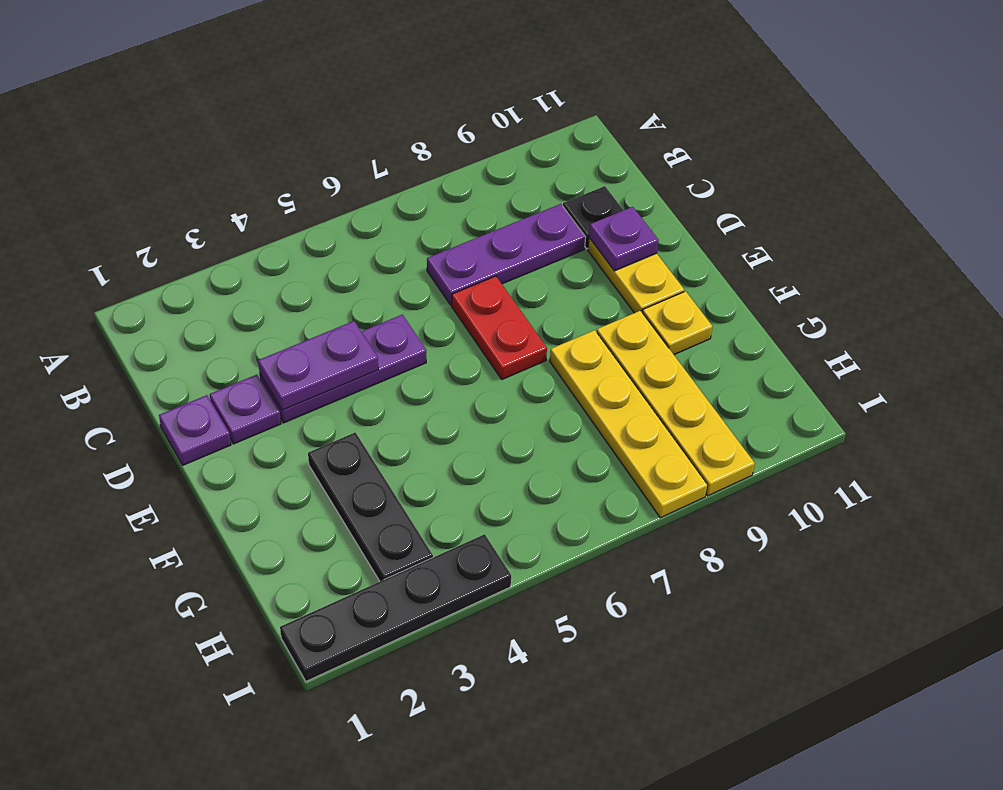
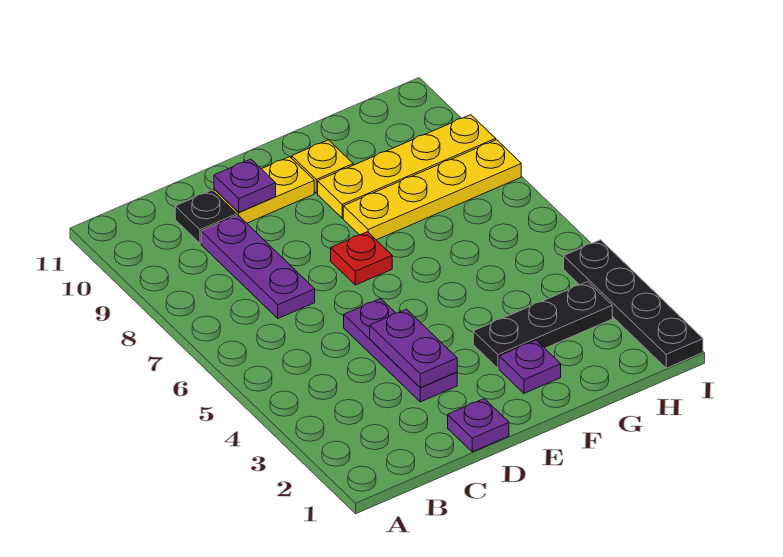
purple plate D2 level 1 -> purple plate F2 level 1
red plate D7:E7 level 1 -> red plate E7 level 1

